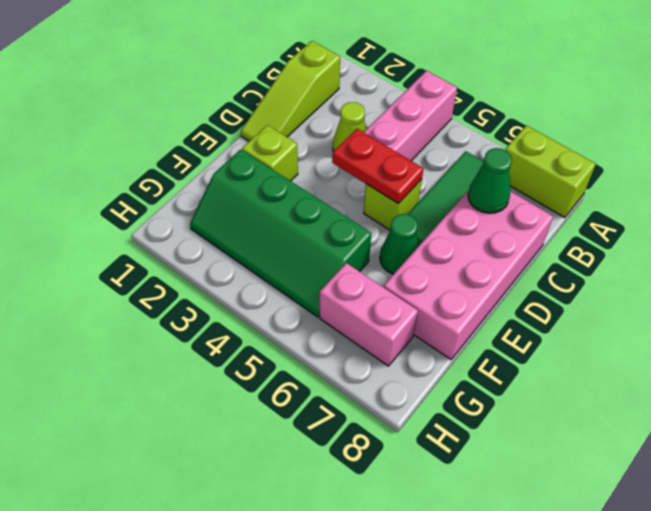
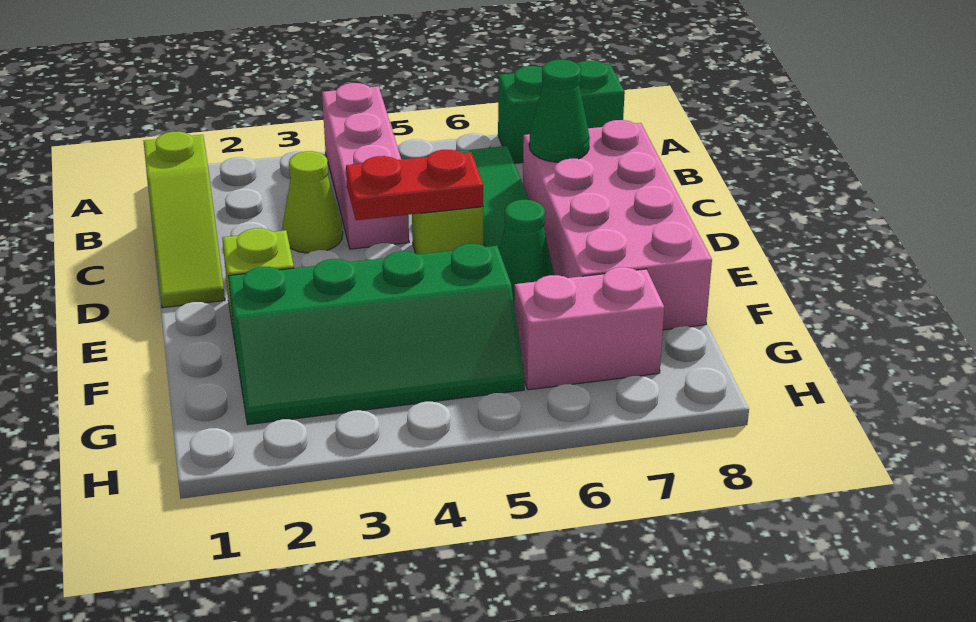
lime brick A7:A8 level 1 -> green brick A7:A8 level 1

